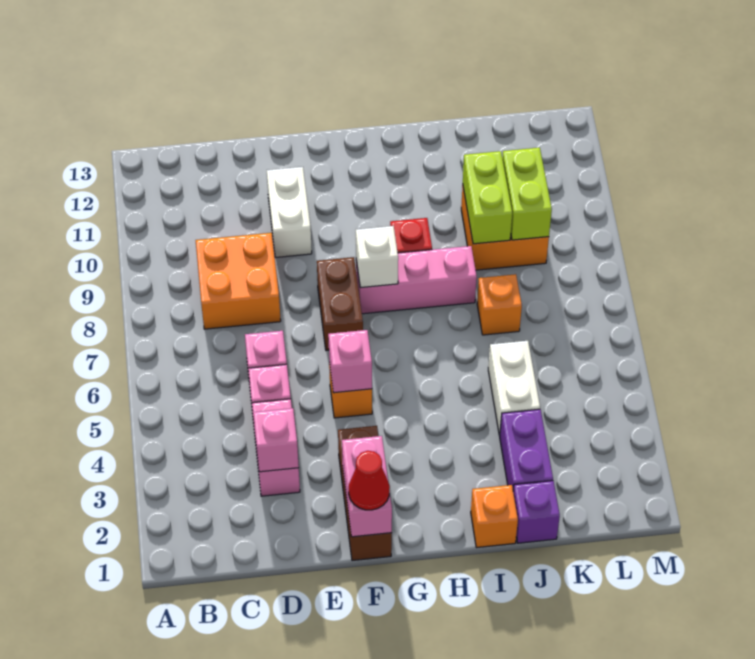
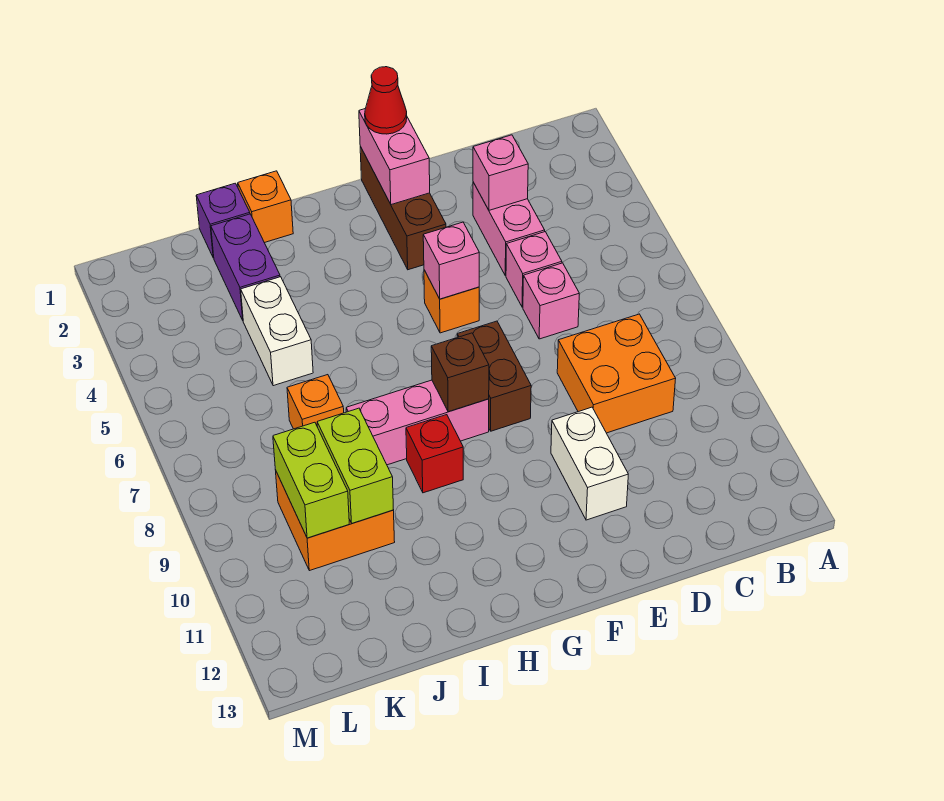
white brick G8 level 2 -> brown brick G8 level 2

